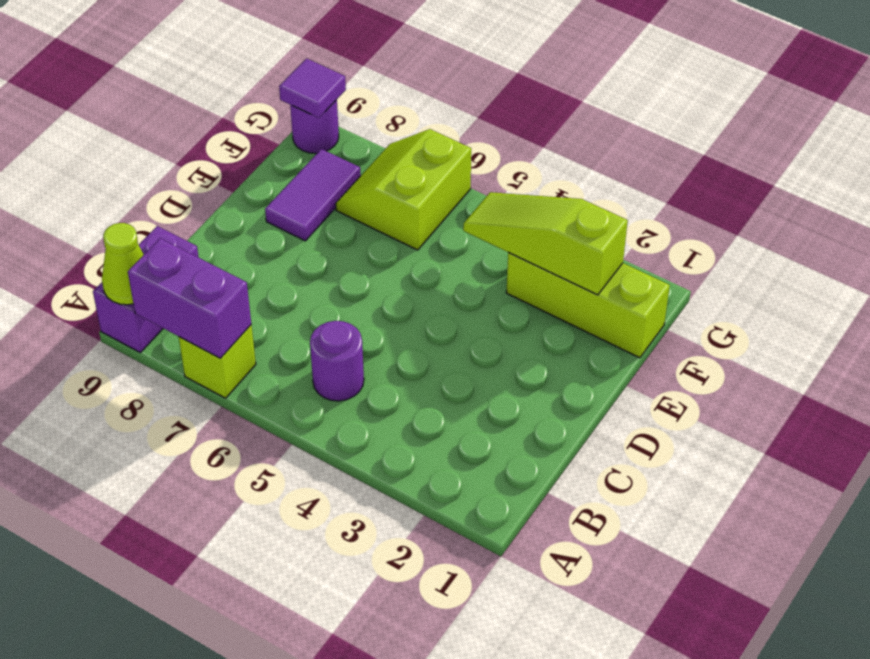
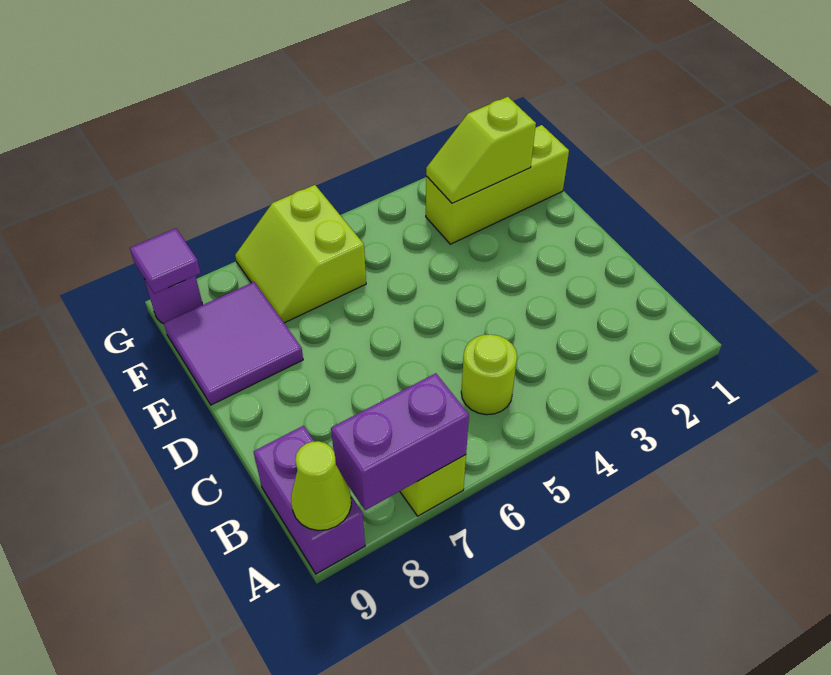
purple round brick B5 level 1 -> lime round brick B5 level 1
purple tile E8:F8 level 1 -> purple tile E8:F9 level 1
lime slope F2:F4 level 2 top 2 -> lime slope F2:F3 level 2 top 2

